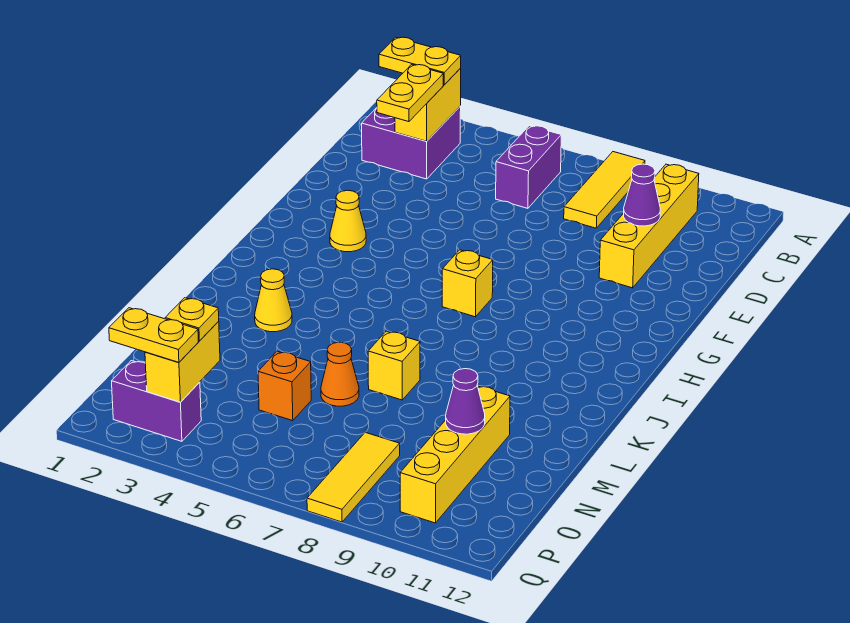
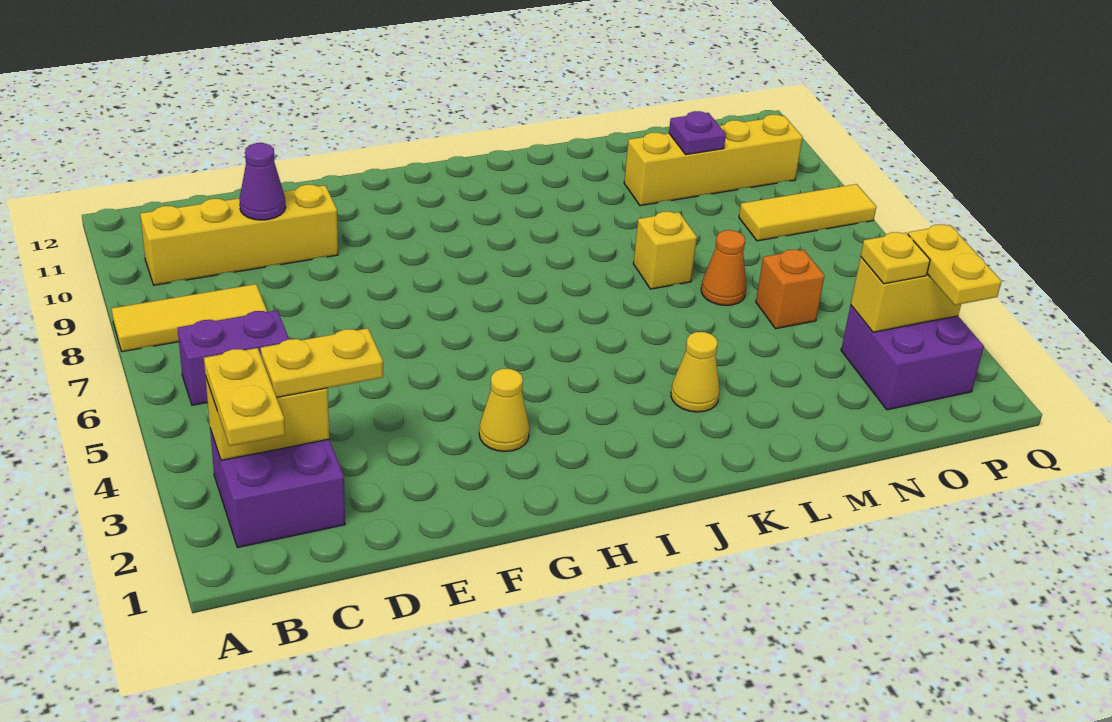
yellow brick H7 level 1 -> none
purple cone N10 level 2 -> purple plate N10 level 2
purple brick P2:P3 level 1 -> purple brick O2:P3 level 1

